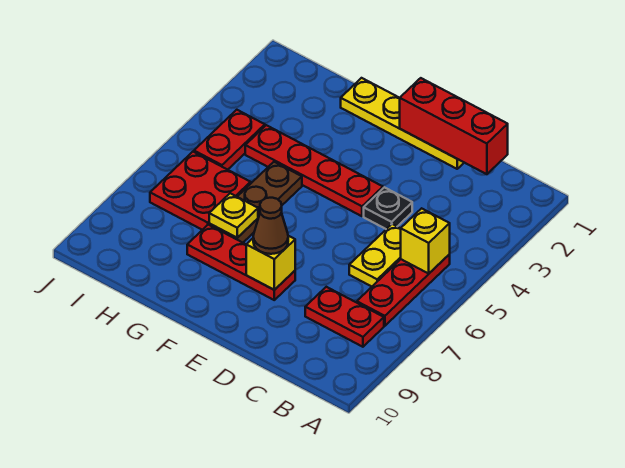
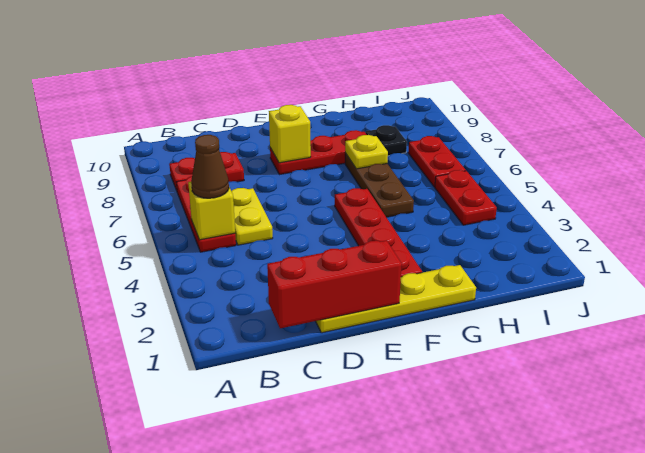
black plate D4 level 1 -> black plate H8 level 1
red plate E4:H4 level 1 -> red plate F2:F5 level 1
brown cone E8 level 3 -> brown cone B5 level 3
red plate H6:I7 level 1 -> red plate I6:I7 level 1

